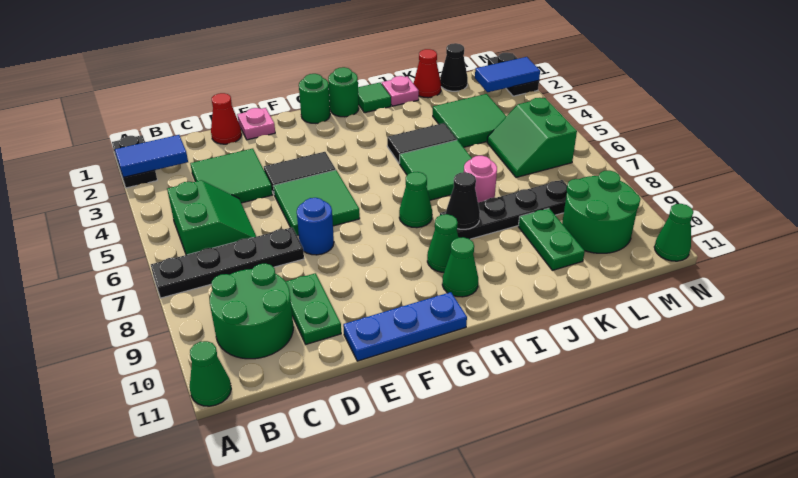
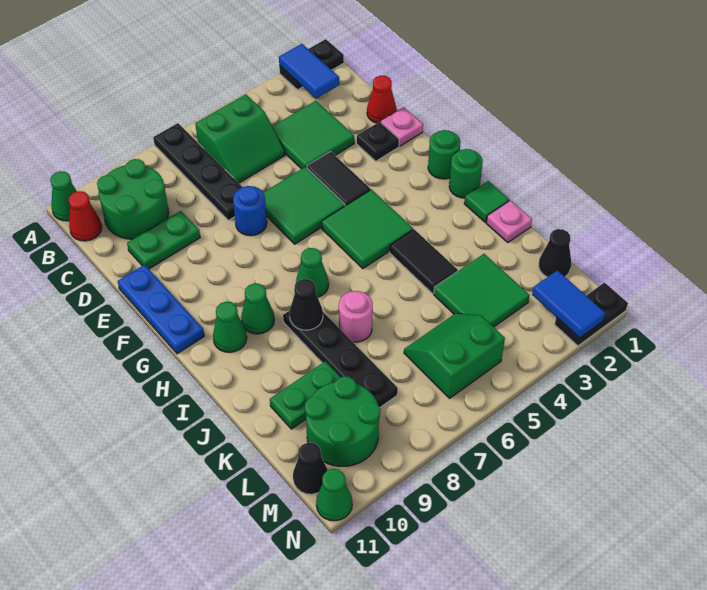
none -> black plate E2 level 1
green tile I5:J6 level 1 -> green tile G4:H5 level 1
red cone K1 level 1 -> red cone B11 level 1
none -> black cone M11 level 1

